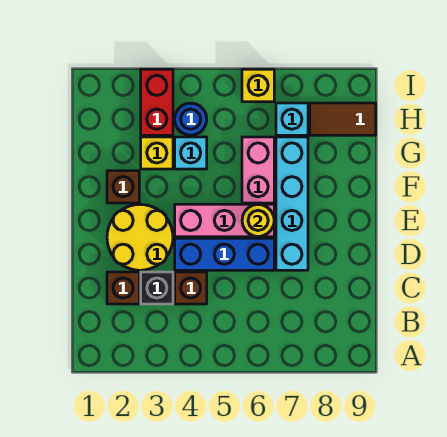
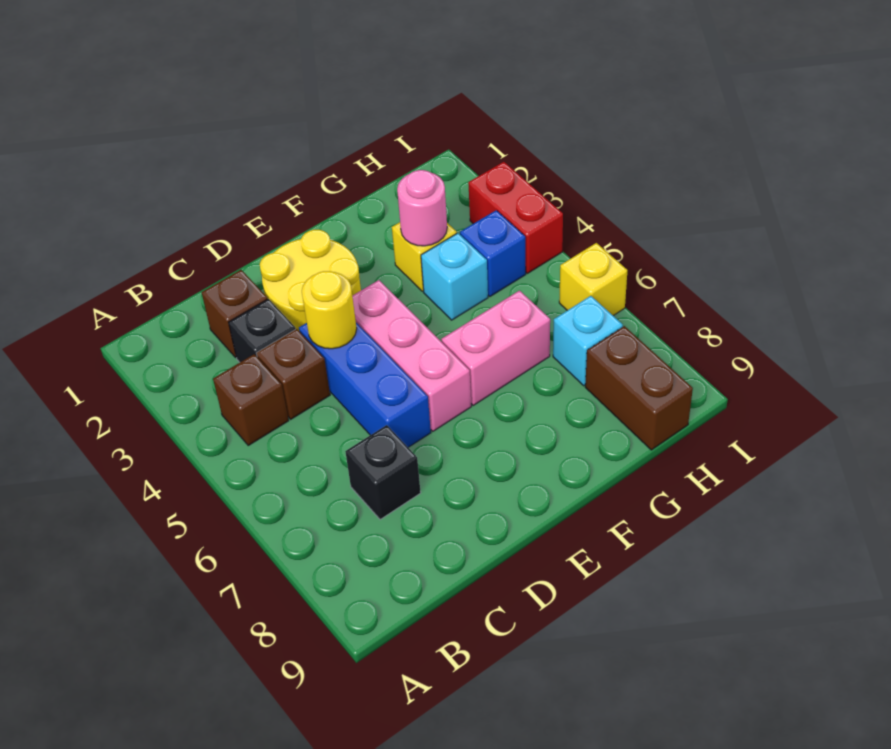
none -> black brick C7 level 1
cyan brick D7:G7 level 1 -> none
yellow round brick E6 level 2 -> yellow round brick D4 level 2
brown brick F2 level 1 -> brown brick B4 level 1
none -> pink round brick G3 level 2
red brick H3:I3 level 1 -> red brick I3:I4 level 1
blue round brick H4 level 1 -> blue brick H4 level 1
brown tile H8:H9 level 1 -> brown brick H8:H9 level 1

